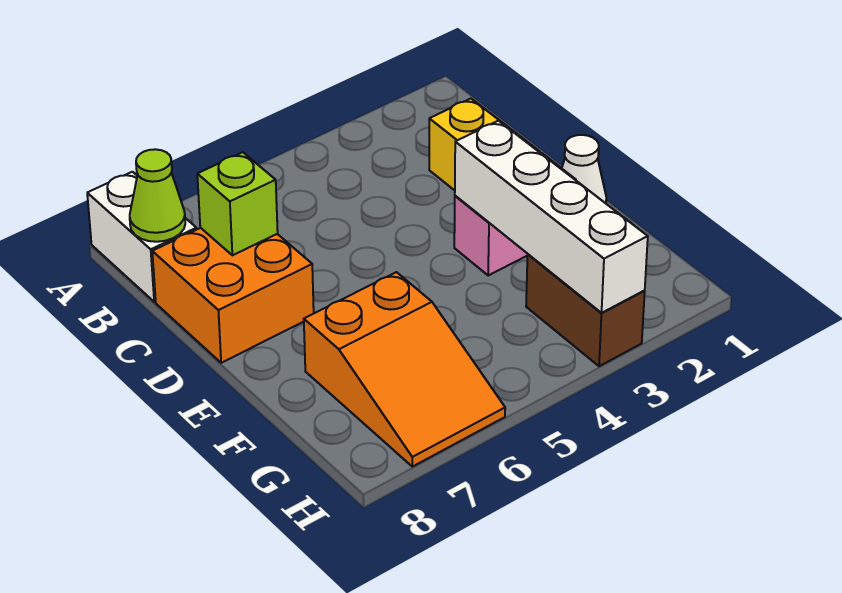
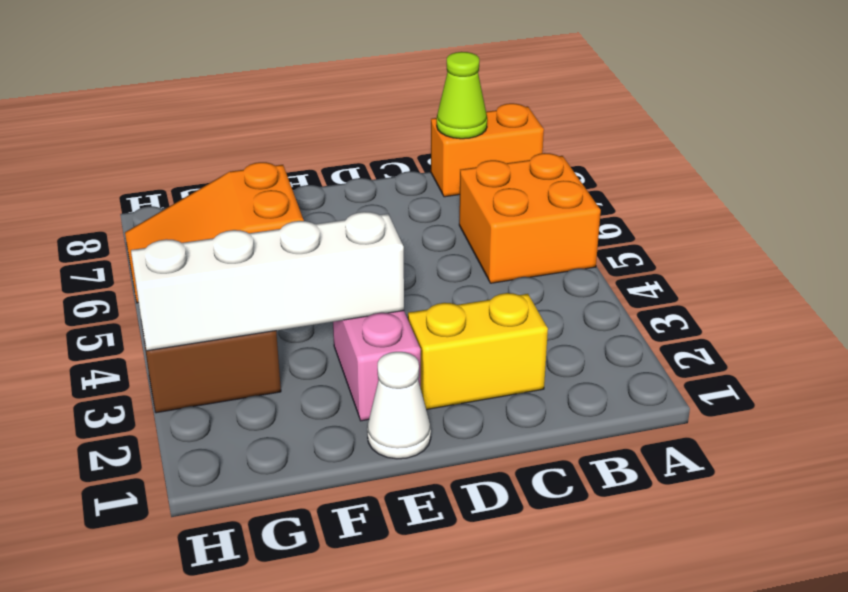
white brick A8:B8 level 1 -> orange brick A8:B8 level 1
orange brick C7:D8 level 1 -> orange brick A5:B6 level 1
lime brick C7 level 2 -> none

